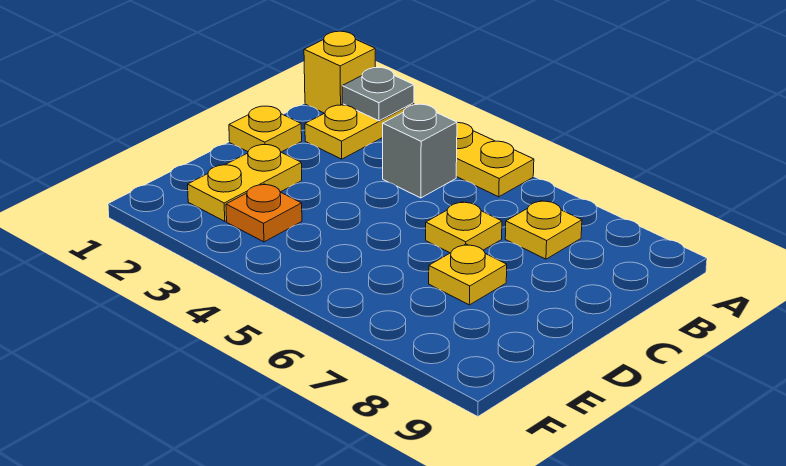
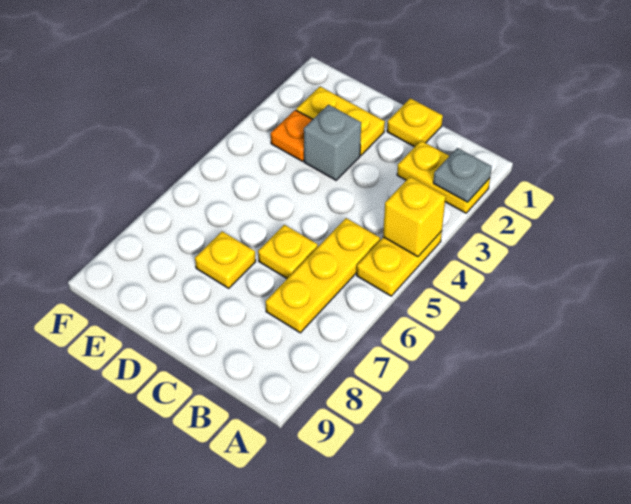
yellow brick A1 level 1 -> yellow brick A4 level 2
grey brick B4 level 1 -> grey brick D3 level 1
yellow plate B7 level 1 -> yellow plate B5:B7 level 1

